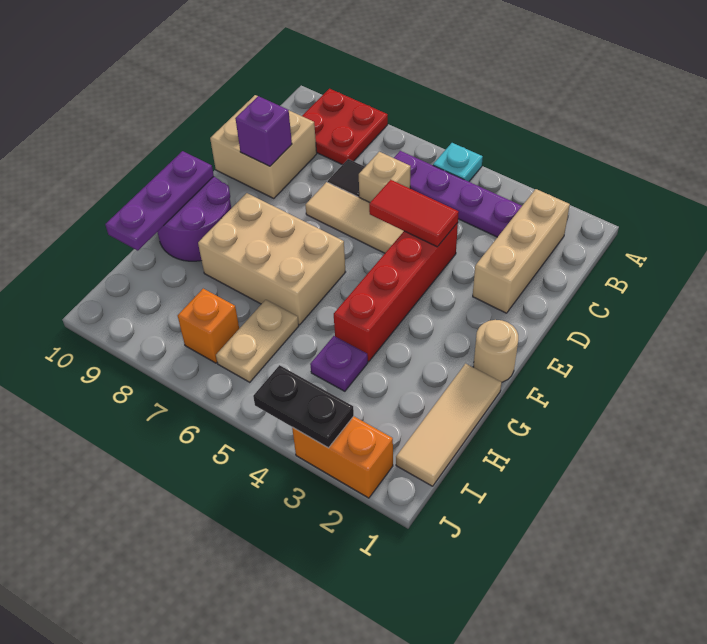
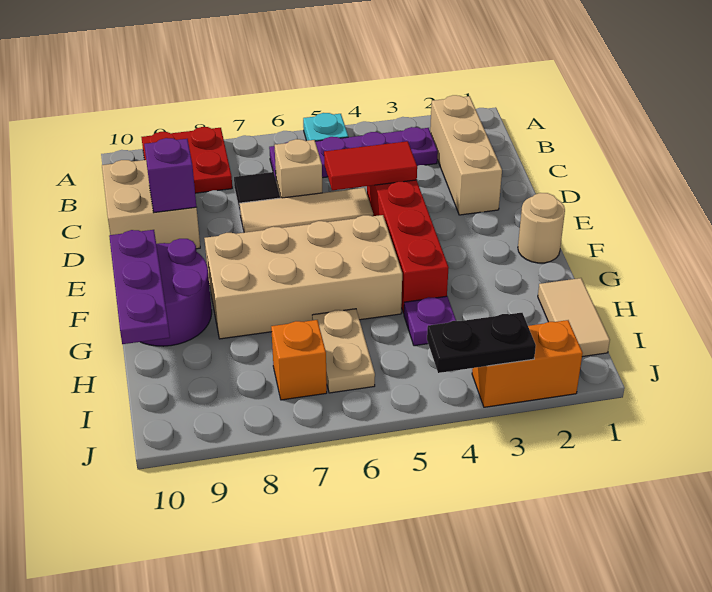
tan brick F6:G8 level 1 -> tan brick F5:G8 level 1
tan tile G1:I1 level 1 -> tan tile H1:I1 level 1

